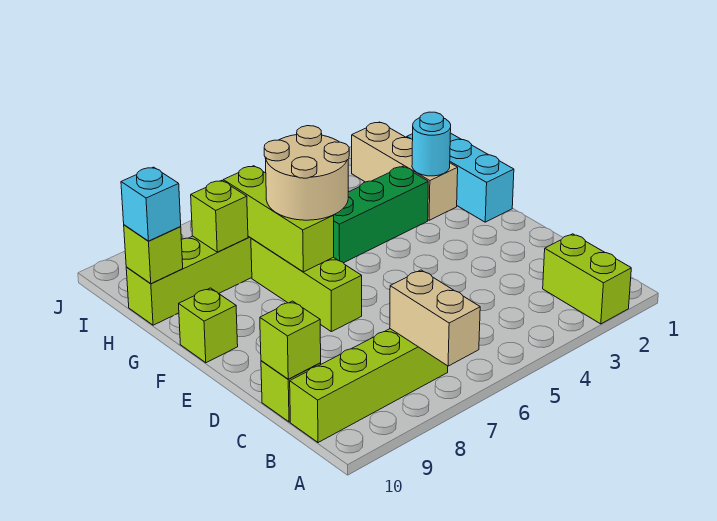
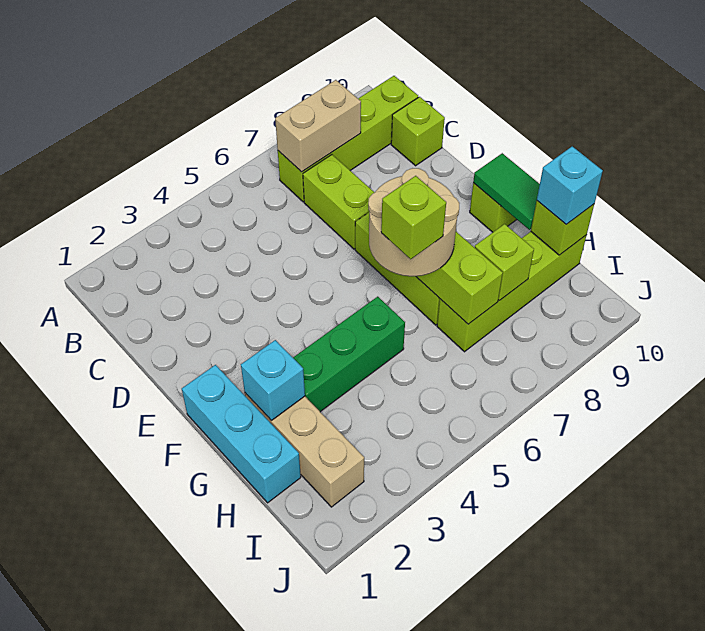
lime brick A2:B2 level 1 -> lime brick C7:D7 level 1
tan brick A7:B7 level 2 -> tan brick B7:B8 level 2
lime brick C10 level 2 -> lime brick G6 level 4
none -> green tile F10:G10 level 2
cyan round brick G2 level 2 -> cyan brick G2 level 2

